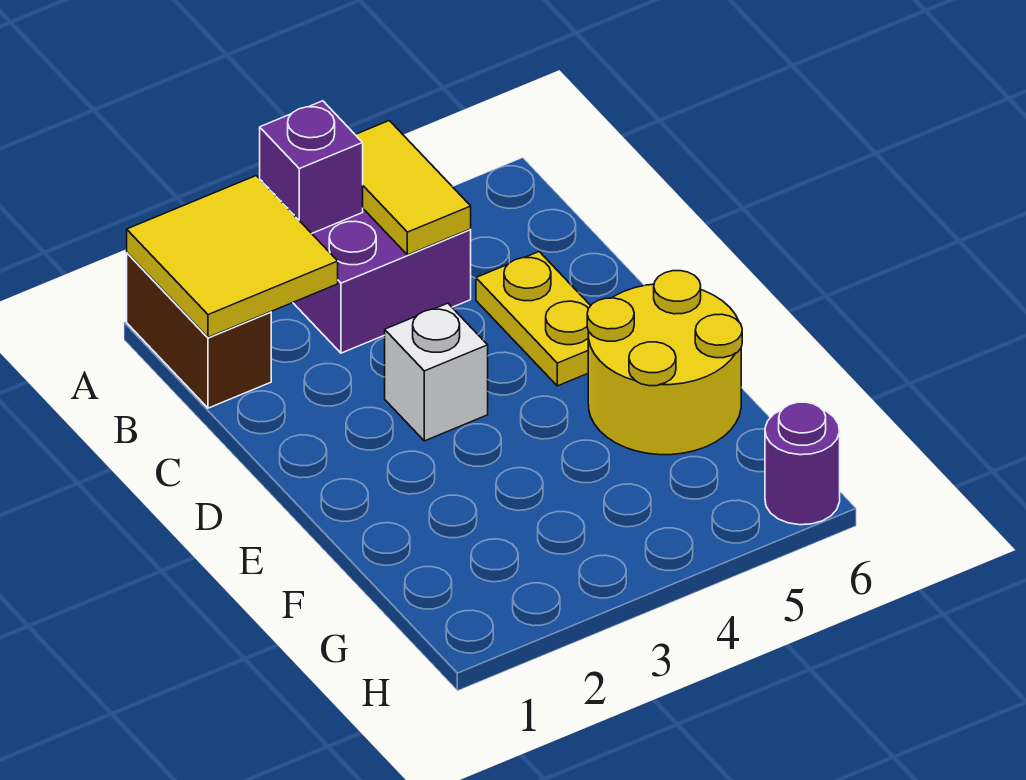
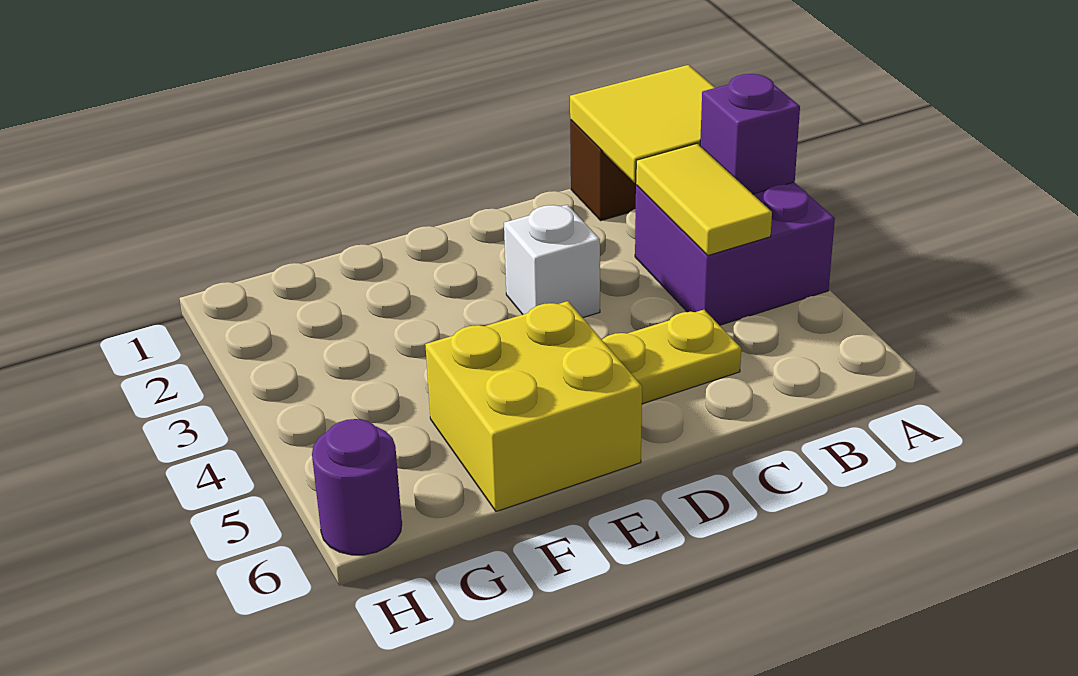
yellow tile A4:B4 level 2 -> yellow tile B3:B4 level 2
yellow round brick E5:F6 level 1 -> yellow brick E5:F6 level 1

